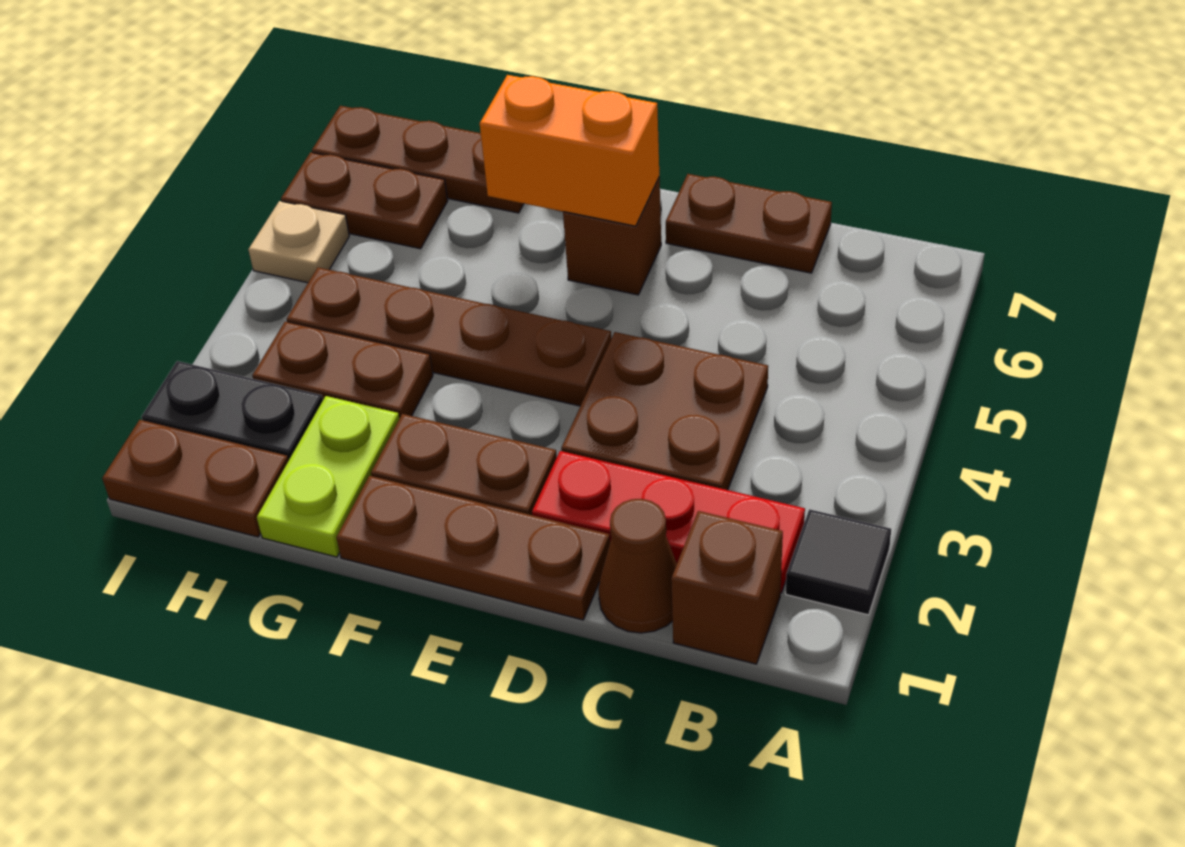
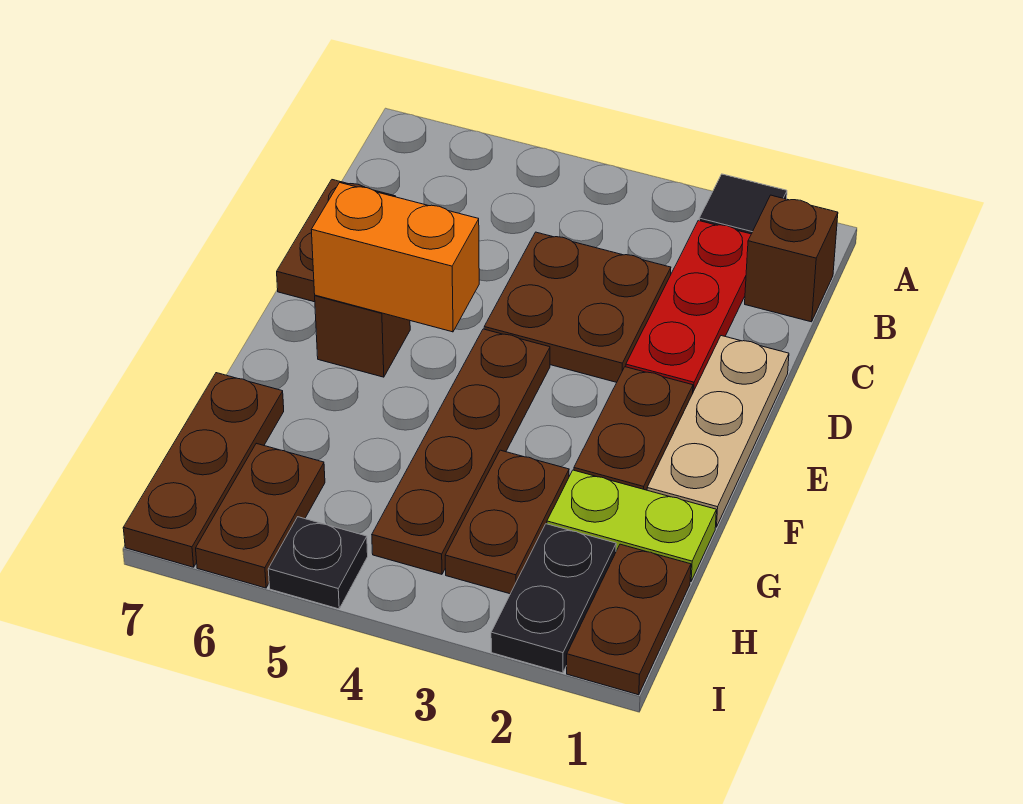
brown cone C1 level 1 -> none
brown plate D1:F1 level 1 -> tan plate D1:F1 level 1
orange brick E6:F6 level 2 -> orange brick E5:E6 level 2
tan plate I5 level 1 -> black plate I5 level 1

